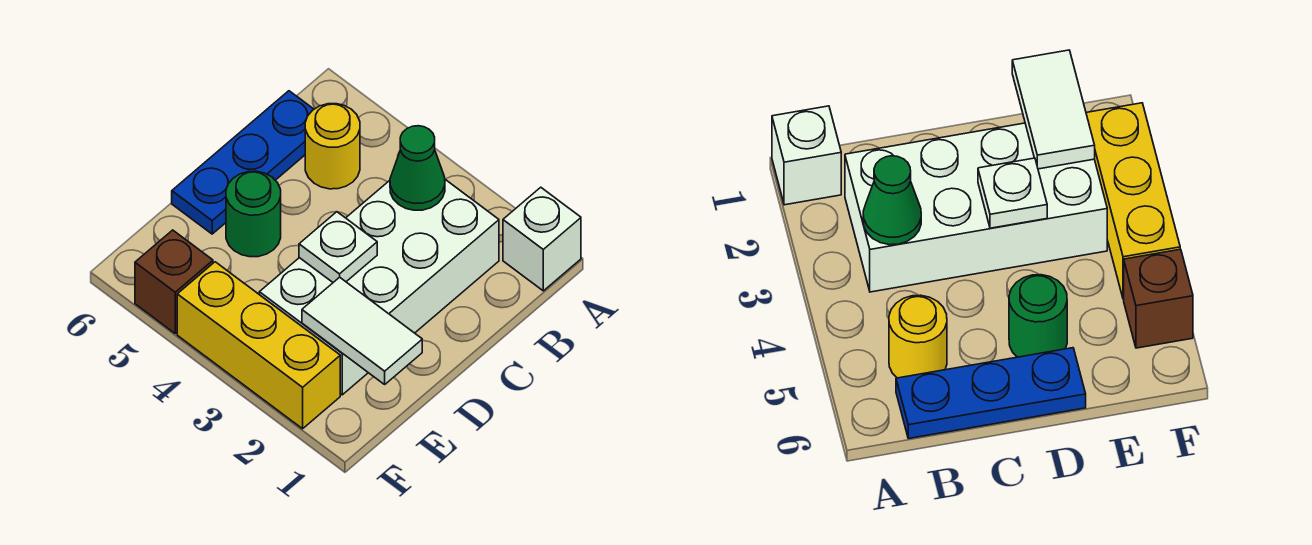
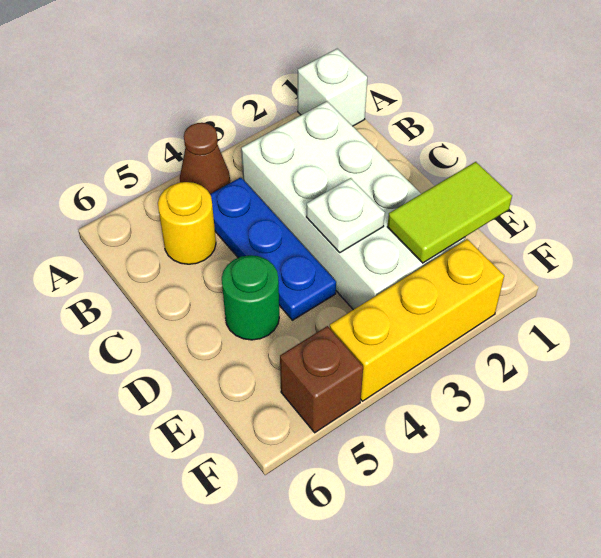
none -> brown cone A4 level 1
green cone B3 level 2 -> none
blue plate B6:D6 level 1 -> blue plate B4:D4 level 1
white tile E1:E2 level 2 -> lime tile E1:E2 level 2

